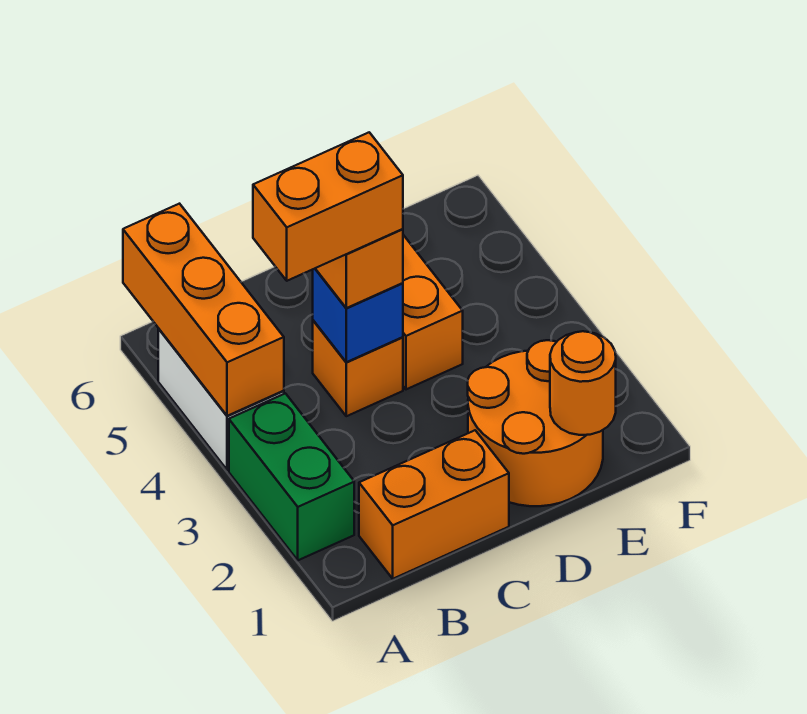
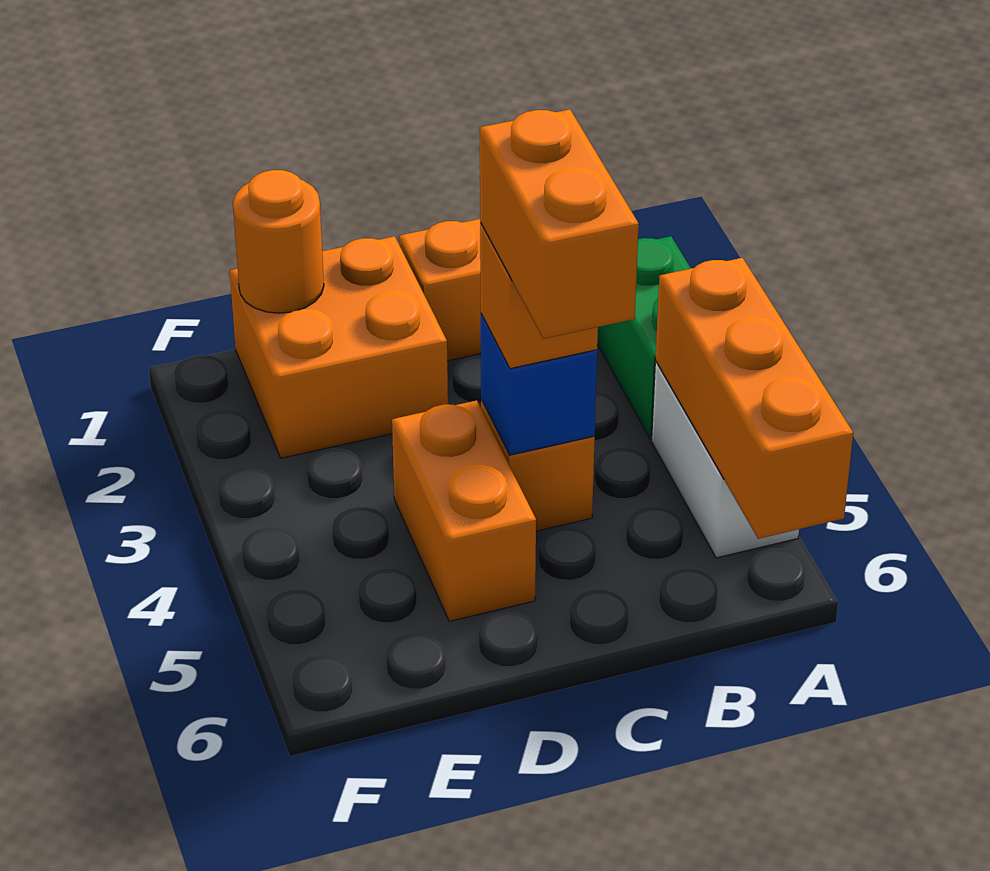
orange brick B4:C4 level 4 -> orange brick C4:C5 level 4
orange round brick D1:E2 level 1 -> orange brick D1:E2 level 1

